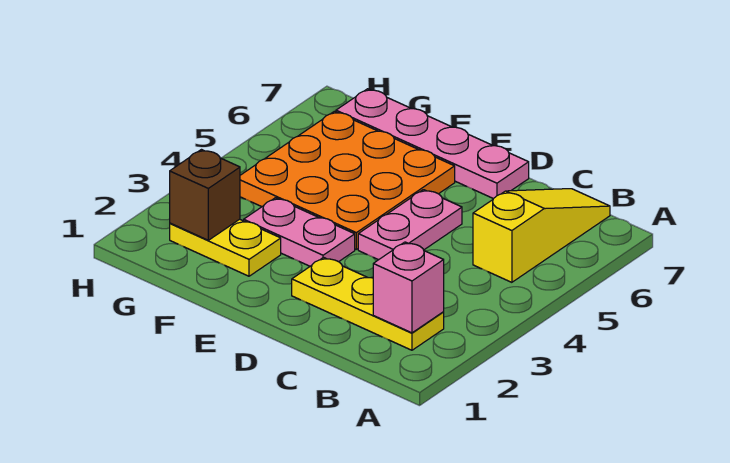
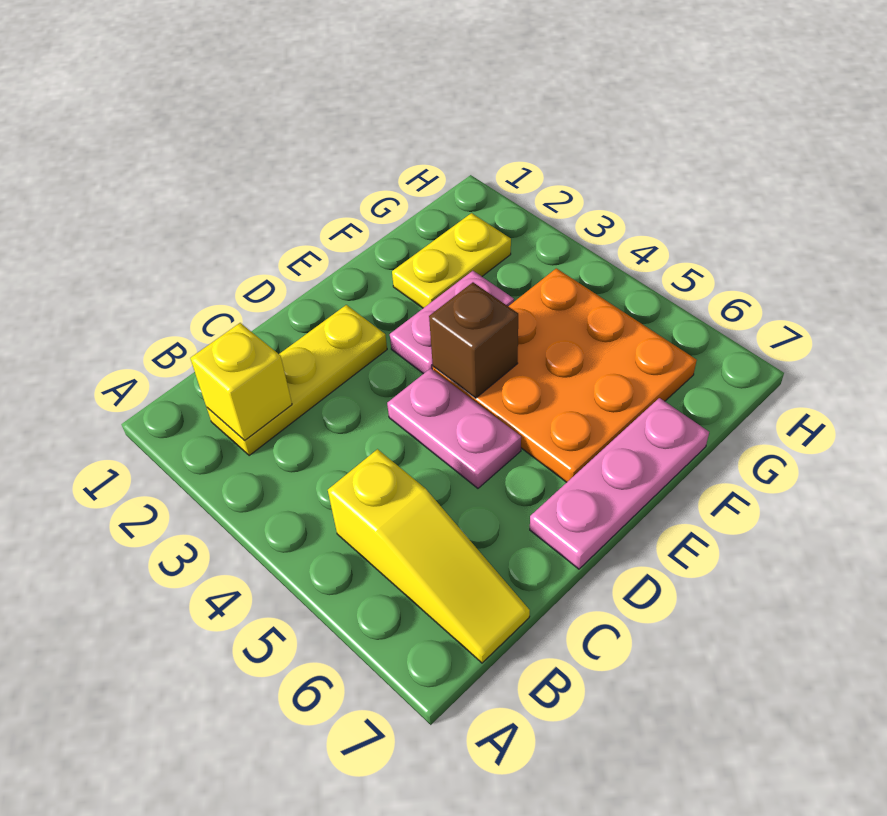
pink brick B2 level 2 -> yellow brick B2 level 2
pink plate D7:G7 level 1 -> pink plate D7:F7 level 1
brown brick G2 level 2 -> brown brick E4 level 2

